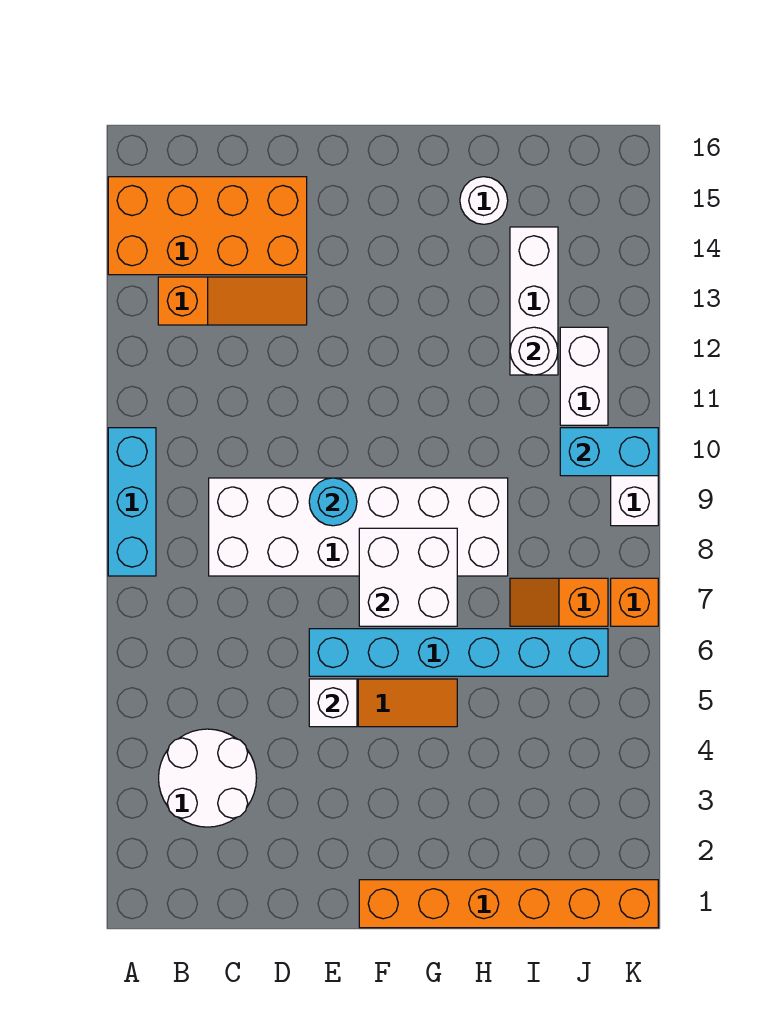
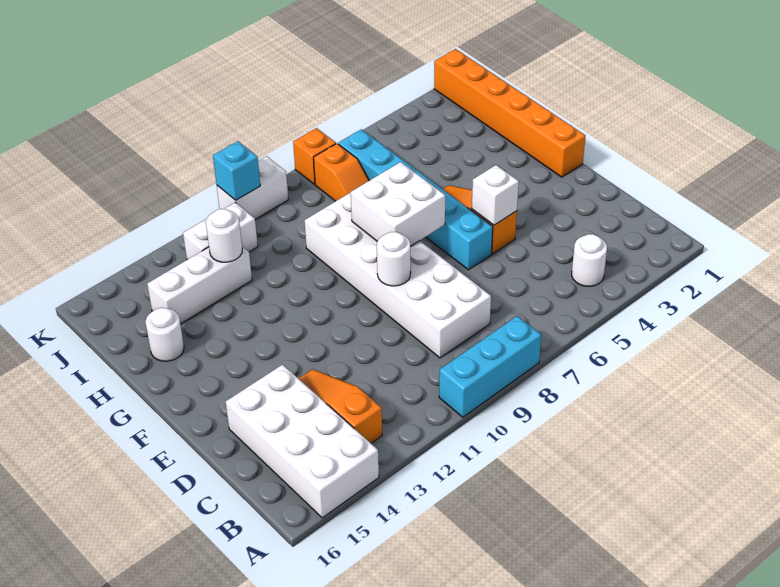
orange brick A14:D15 level 1 -> white brick A14:D15 level 1
white round brick B3:C4 level 1 -> white round brick B4 level 1
cyan round brick E9 level 2 -> white round brick E9 level 2
cyan brick J10:K10 level 2 -> cyan brick K10 level 2

